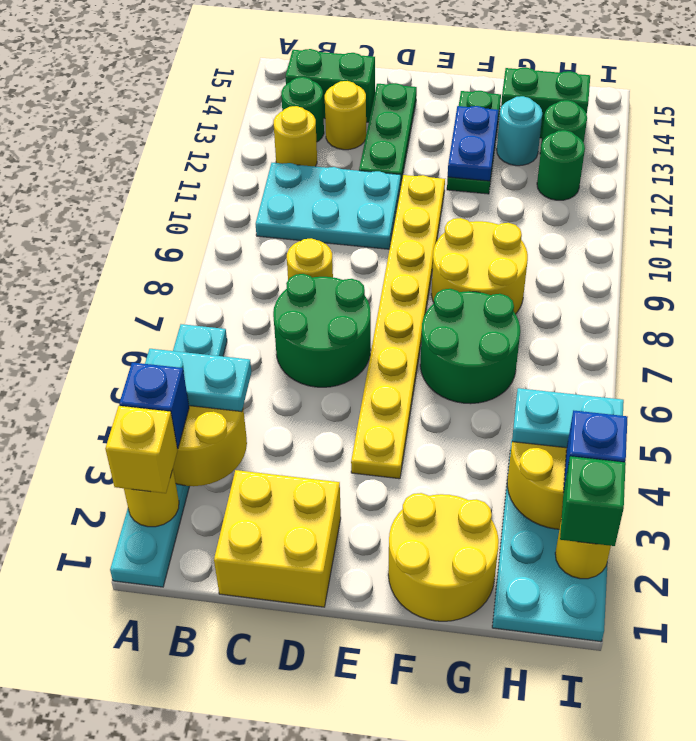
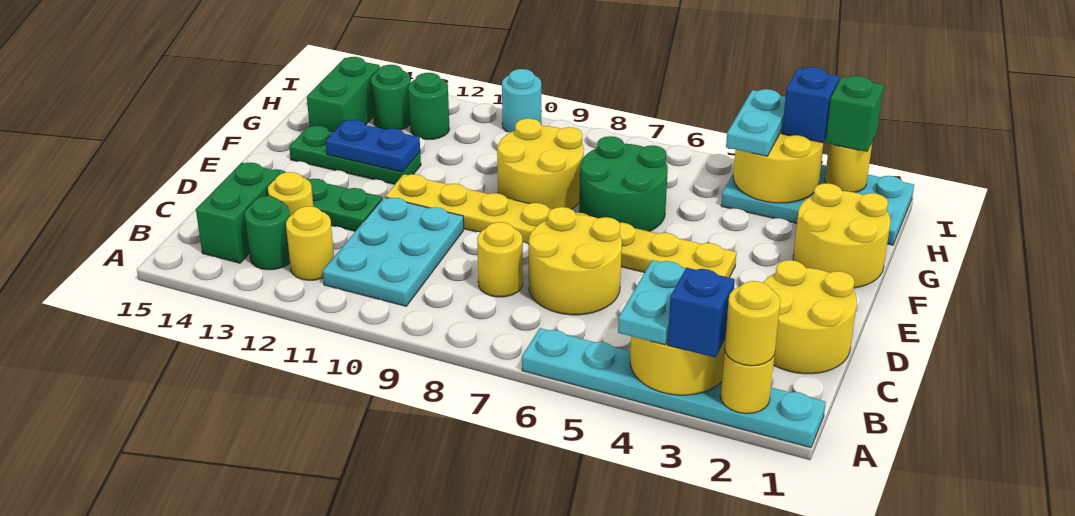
yellow brick A2 level 3 -> yellow round brick A2 level 3
yellow brick C1:D2 level 1 -> yellow round brick C1:D2 level 1
green round brick C6:D7 level 1 -> yellow round brick C6:D7 level 1
cyan round brick G13 level 1 -> cyan round brick I10 level 1

